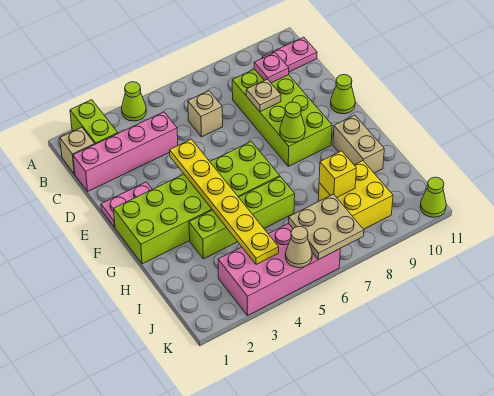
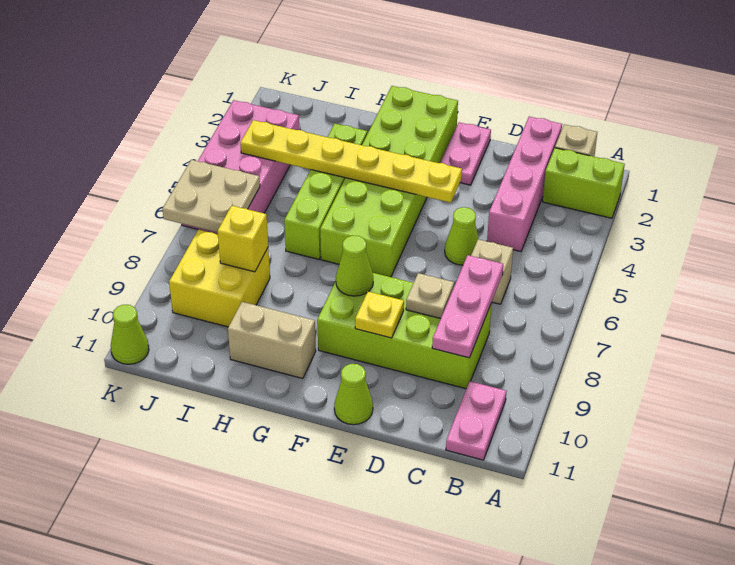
lime cone A4 level 1 -> lime cone D5 level 1
pink plate C9 level 2 -> pink plate C7:C9 level 2
none -> yellow plate E9 level 2
tan cone K5 level 2 -> none

